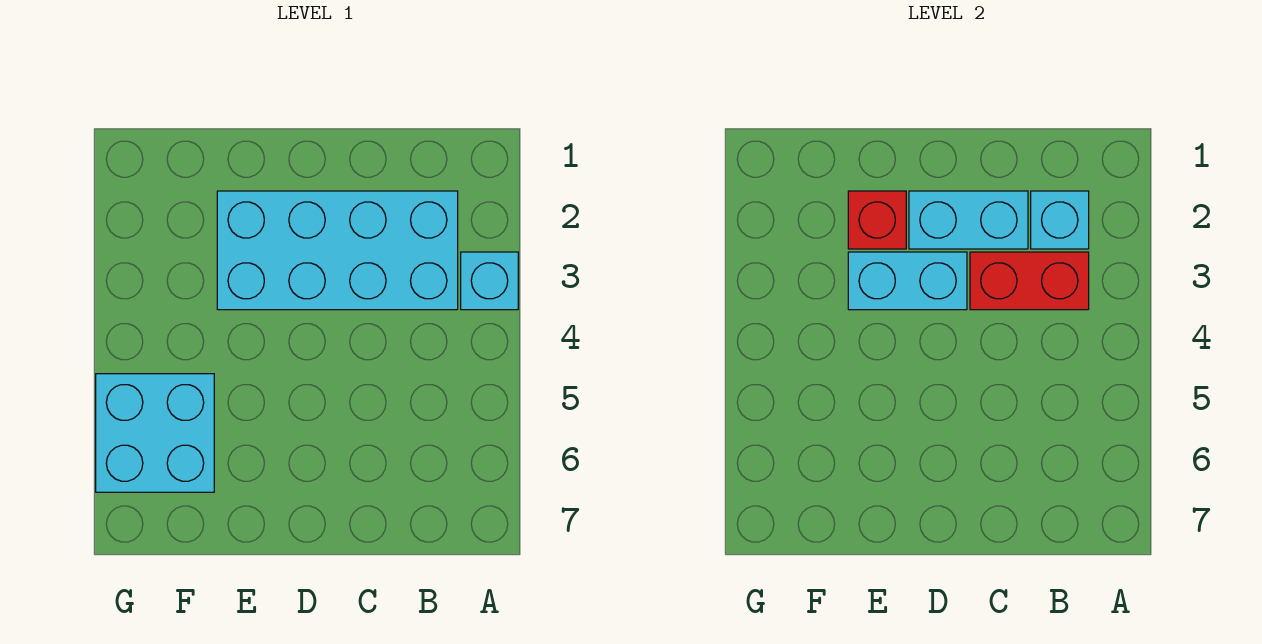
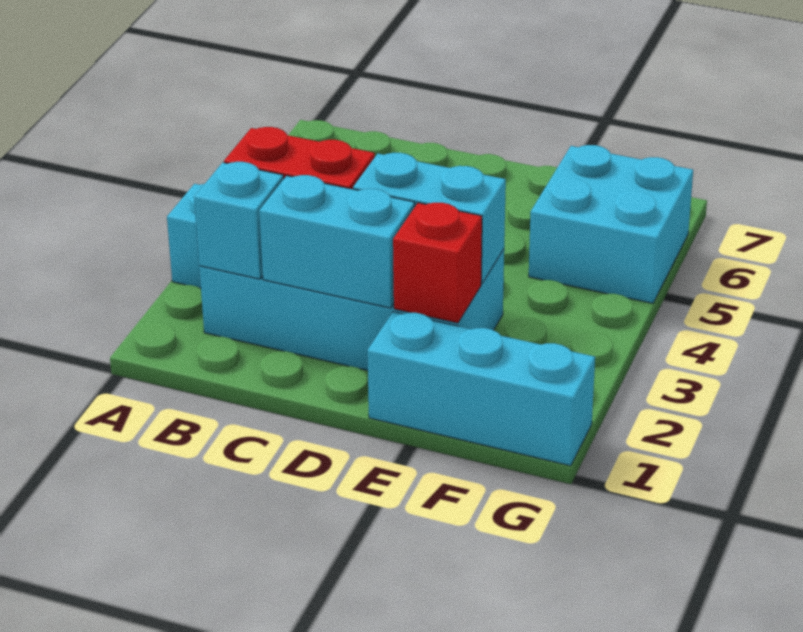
none -> cyan brick E1:G1 level 1

